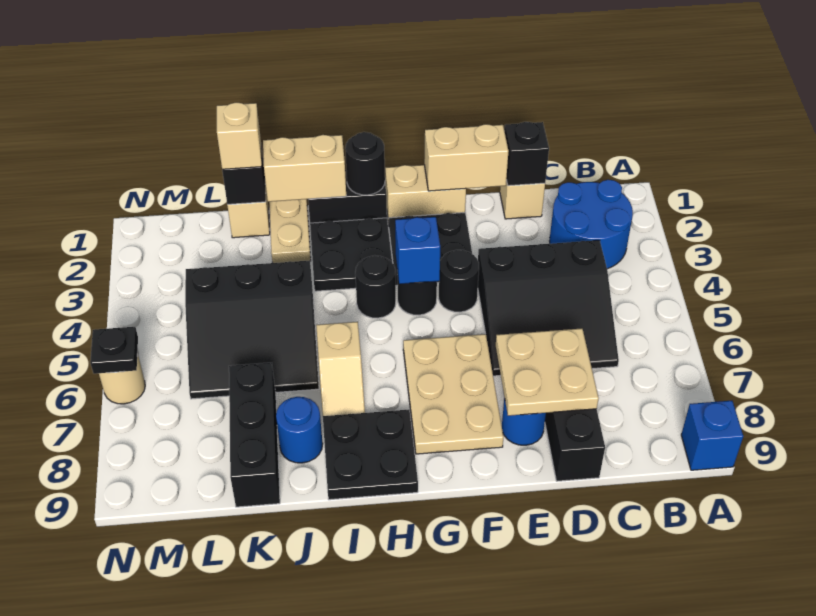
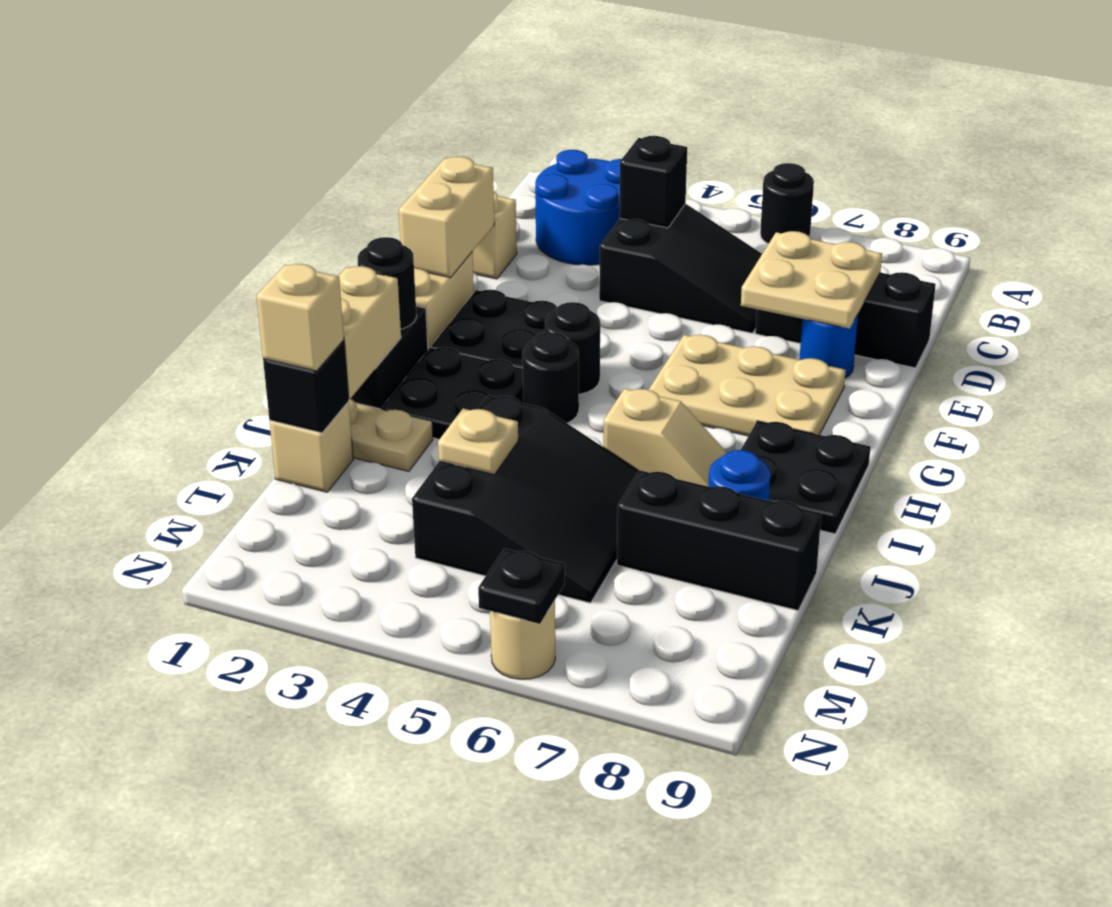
blue brick A9 level 1 -> none
black slope C4:E6 level 1 top 4 -> black slope C4:D6 level 1 top 4
black brick D1 level 2 -> black brick C4 level 2
black round brick F4 level 1 -> black round brick A6 level 1
blue brick G4 level 2 -> none
none -> tan plate K4 level 2

